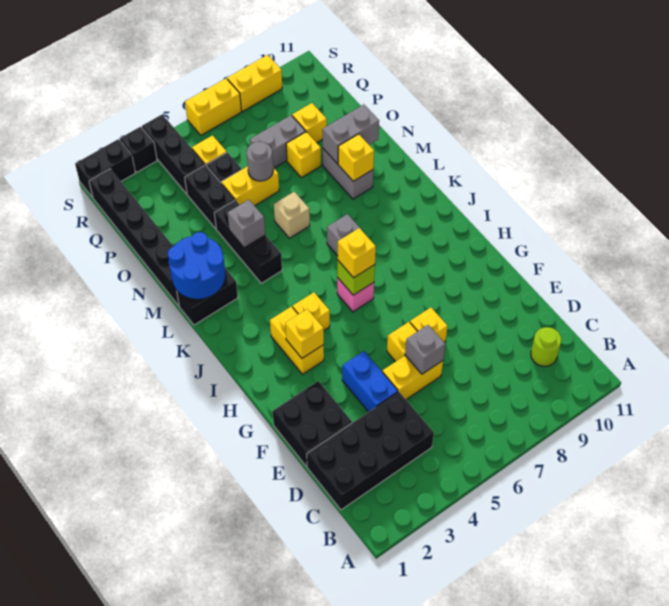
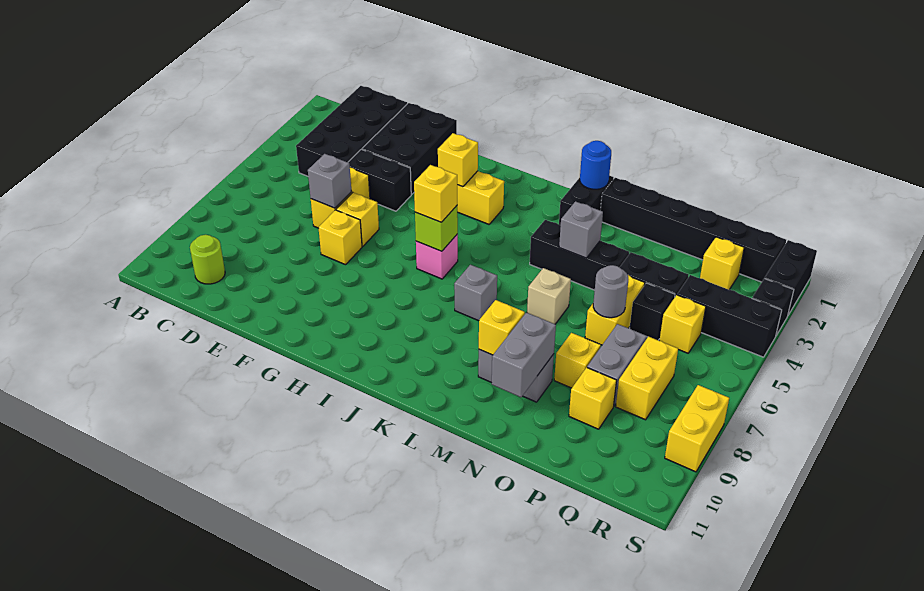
black brick E1:F2 level 1 -> black brick E1:F3 level 1
blue brick E4:F4 level 1 -> black brick E4:F4 level 1
yellow brick I4 level 1 -> yellow brick Q2 level 1
blue round brick L1:M2 level 2 -> blue round brick L1 level 2
yellow brick S6:S7 level 1 -> yellow brick Q7:Q8 level 1

